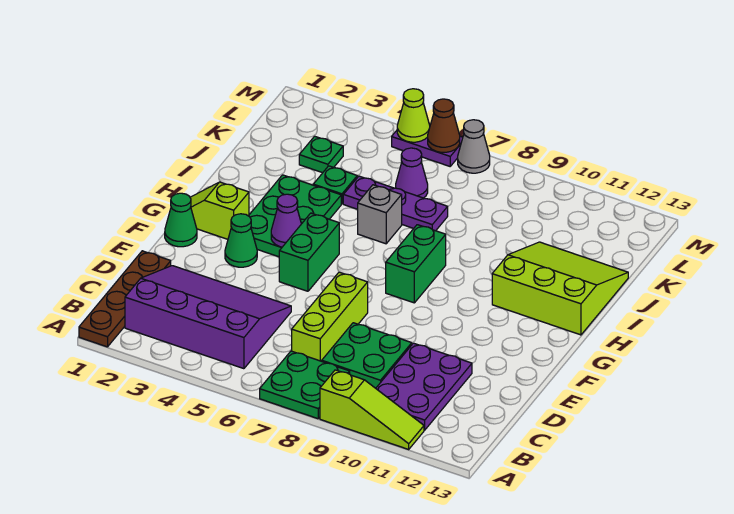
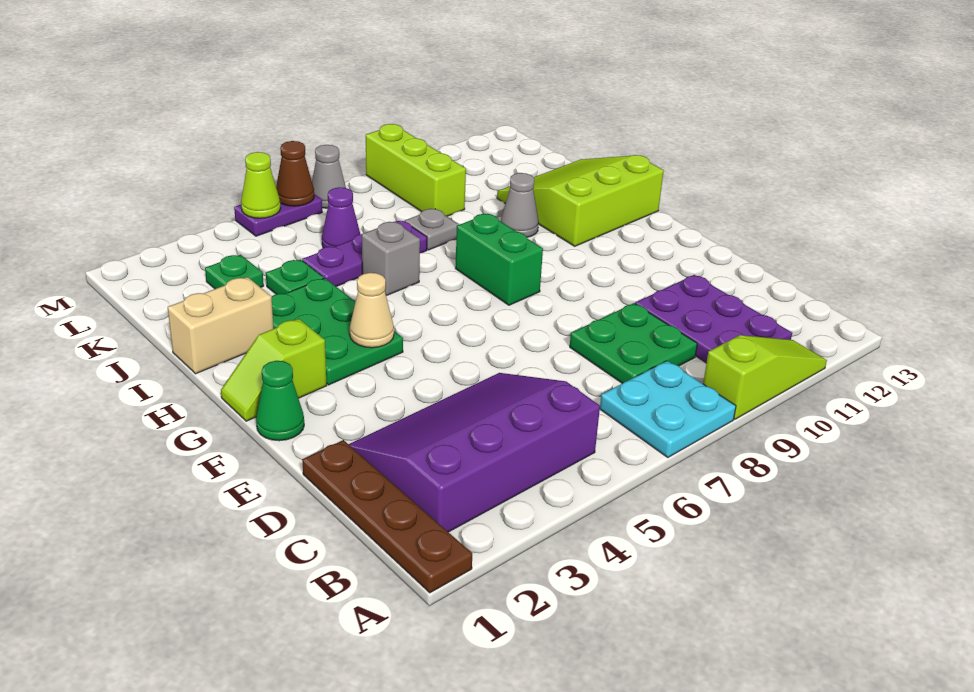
green plate A7:B8 level 1 -> cyan plate A7:B8 level 1
lime brick C7:E7 level 1 -> lime brick K9:M9 level 1
green cone F3 level 1 -> none
green brick F5:G5 level 1 -> none
purple cone G4 level 2 -> tan cone G4 level 2
none -> tan brick I1:I2 level 1
none -> grey cone I10 level 1
none -> grey plate J8 level 1

